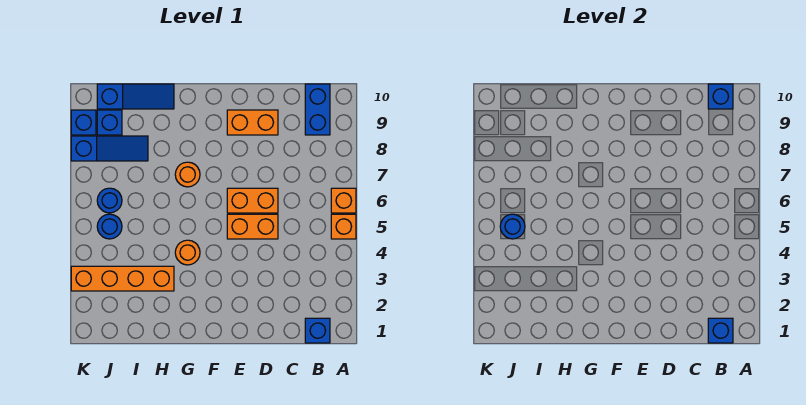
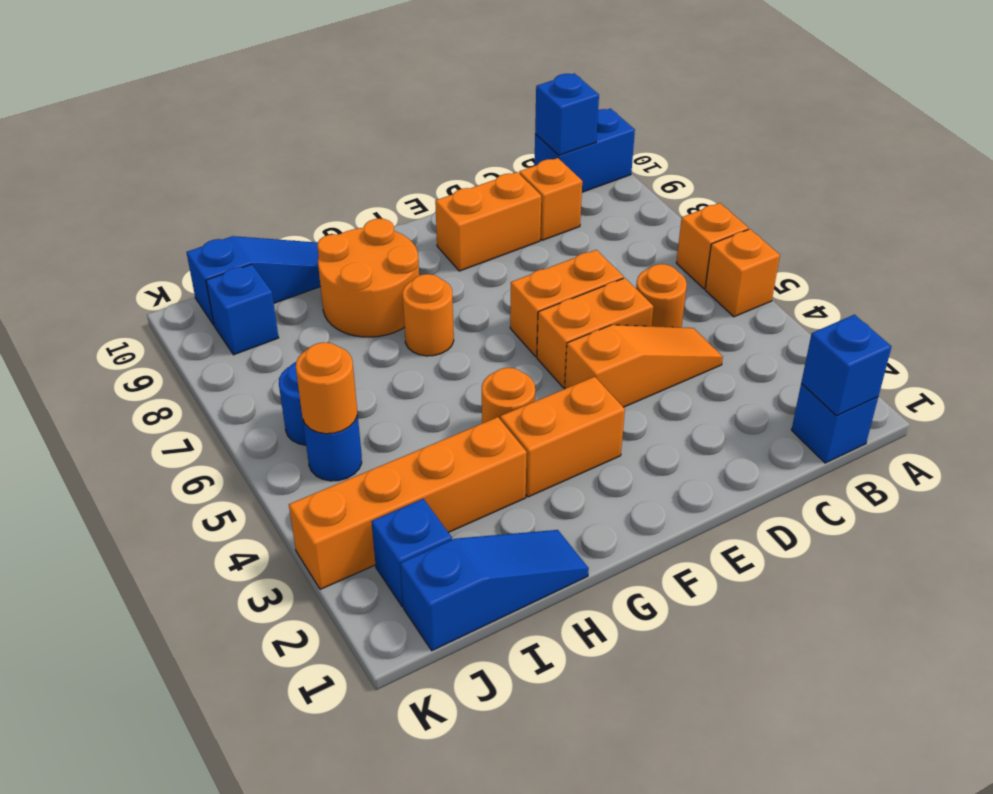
blue brick B9:B10 level 1 -> blue brick A10:B10 level 1
none -> orange slope C4:E4 level 1 top E
none -> orange round brick C5 level 1
none -> orange brick C9 level 1
none -> orange brick F3:G3 level 1
none -> orange round brick G8:H9 level 1
blue slope I8:K8 level 1 top K -> blue slope H1:J1 level 1 top J
blue round brick J5 level 2 -> orange round brick J5 level 2
blue brick K9 level 1 -> blue brick J2 level 1

